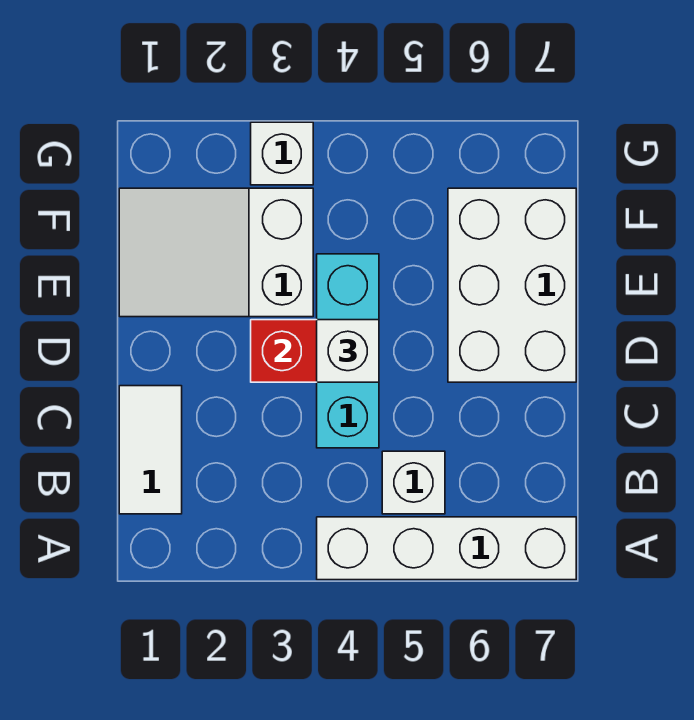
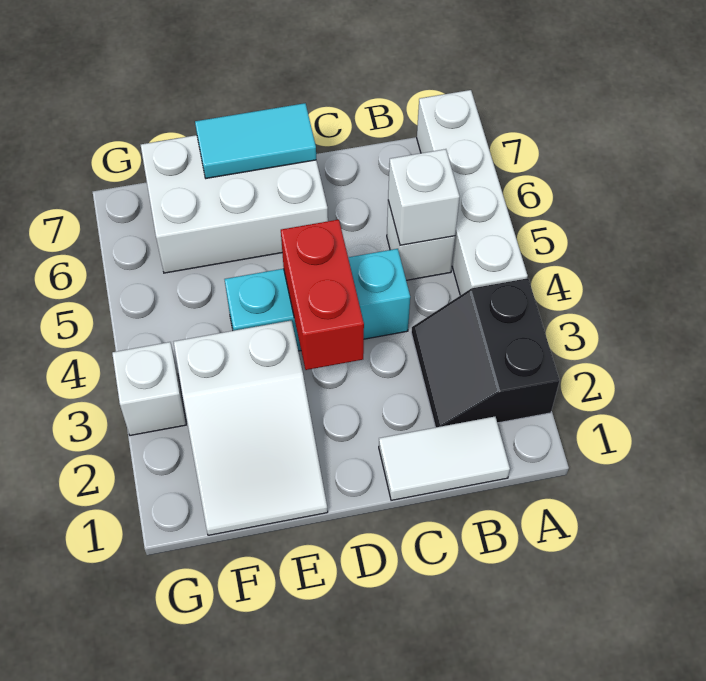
none -> black slope A2:B3 level 1 top A
white brick D4 level 3 -> white brick B5 level 2
none -> cyan tile D7:E7 level 2

